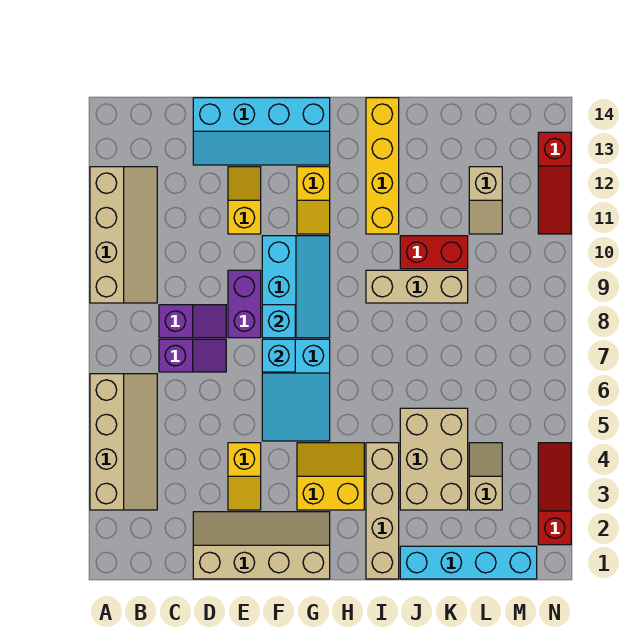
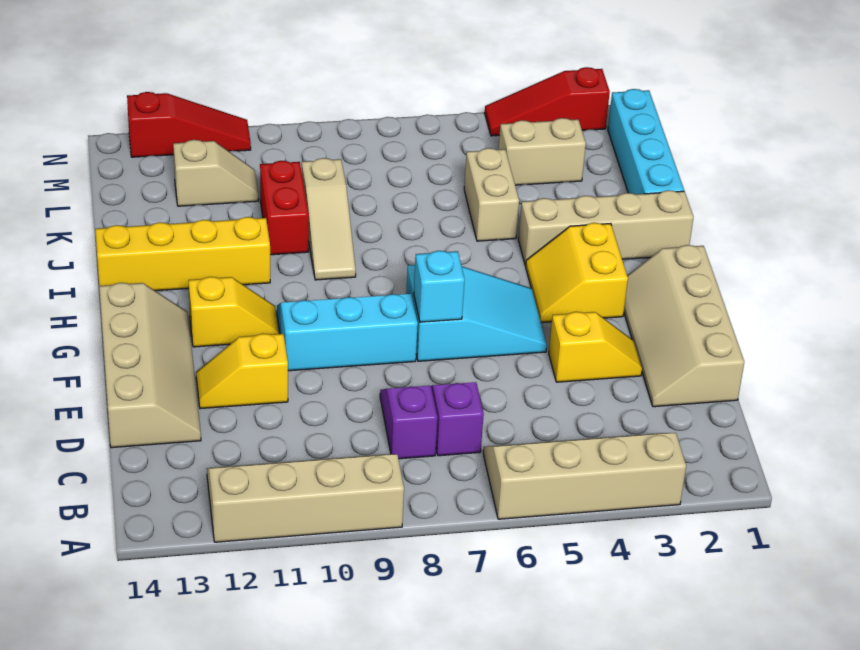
cyan slope D13:G14 level 1 top 14 -> tan slope D13:G14 level 1 top 14
purple brick E8:E9 level 1 -> none
cyan brick F8 level 2 -> none
tan brick I9:K9 level 1 -> tan slope I9:K9 level 1 top K
tan brick J3:K5 level 1 -> tan brick J5:K5 level 1
tan slope L3:L4 level 1 top 3 -> tan brick L3:L4 level 1

